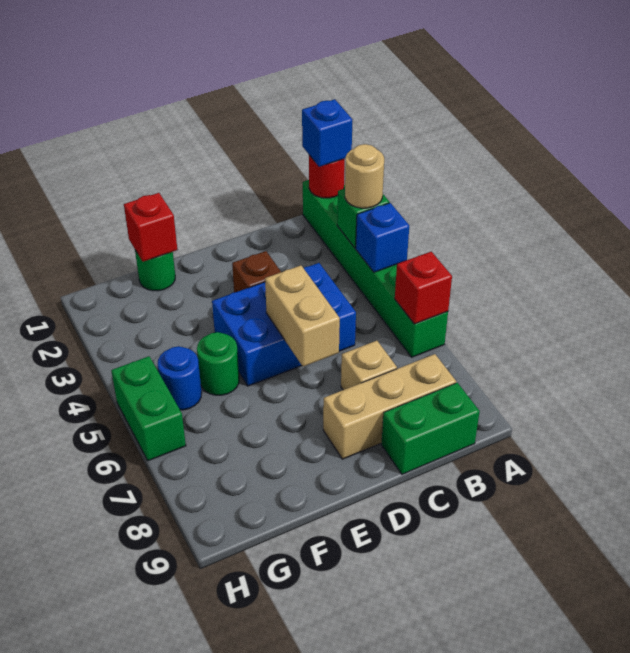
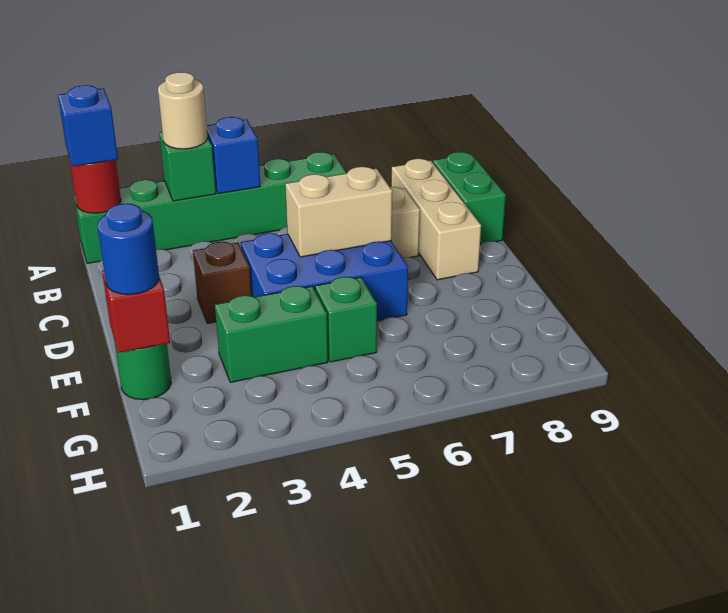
red brick A6 level 2 -> none
blue brick C4:E5 level 1 -> blue brick D4:E6 level 1
green round brick F5 level 1 -> green brick F5 level 1
blue round brick G5 level 1 -> blue round brick F1 level 3
green brick H5:H6 level 1 -> green brick F3:F4 level 1

